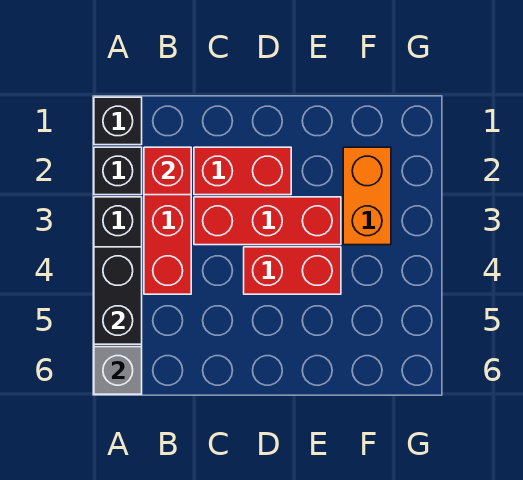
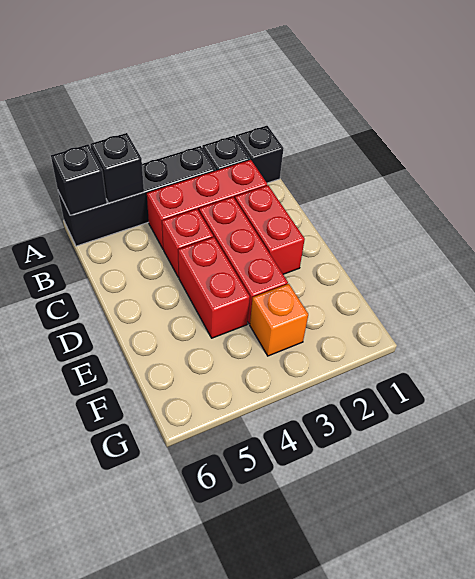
black brick A4:A5 level 2 -> black brick A5 level 2
grey brick A6 level 2 -> black brick A6 level 2
red brick B2 level 2 -> red brick C4 level 1
orange brick F2:F3 level 1 -> orange brick F3 level 1

